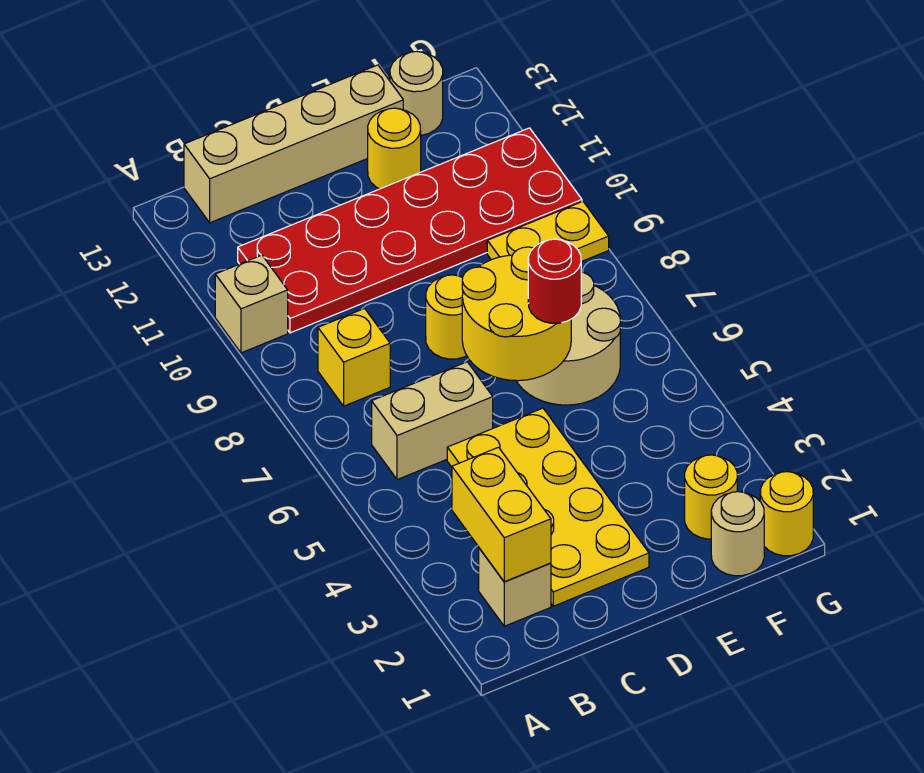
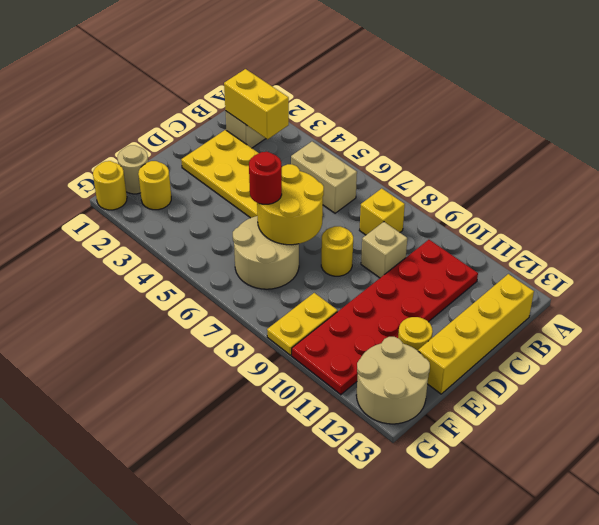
tan brick A10 level 1 -> tan brick C9 level 1
tan brick B6:C6 level 1 -> tan brick B5:B6 level 1
tan brick B13:E13 level 1 -> yellow brick B13:E13 level 1
tan round brick F13 level 1 -> tan round brick F12:G13 level 1

